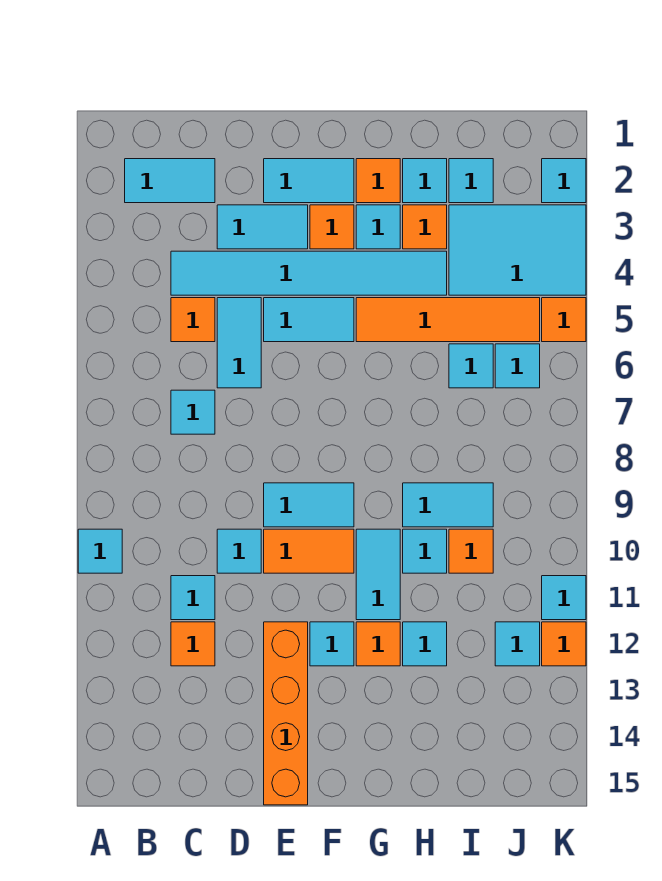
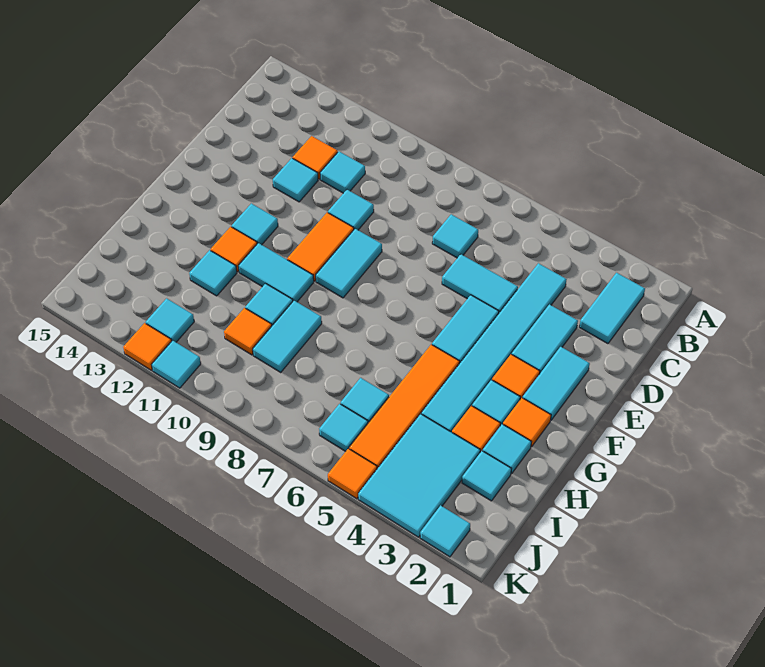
cyan tile A10 level 1 -> cyan tile D12 level 1
orange tile C5 level 1 -> none
orange brick E12:E15 level 1 -> none

